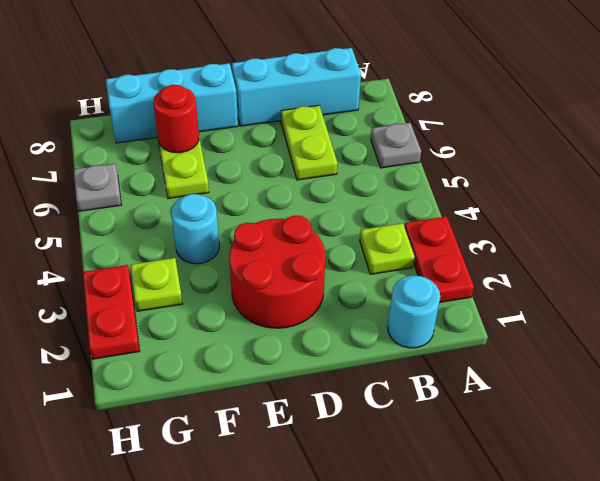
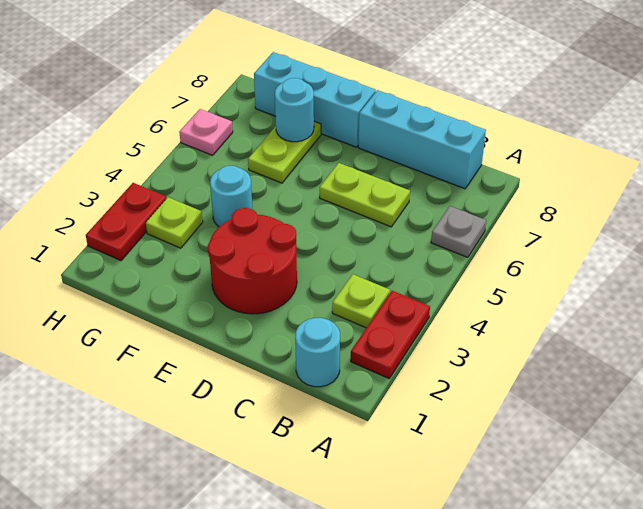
lime plate C6:C7 level 1 -> lime plate C6:D6 level 1
red round brick F7 level 2 -> cyan round brick F7 level 2
grey plate H6 level 1 -> pink plate H6 level 1

